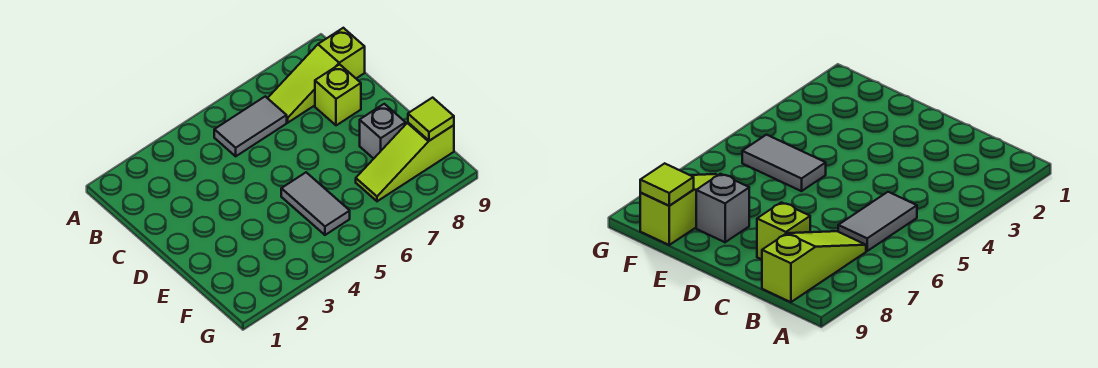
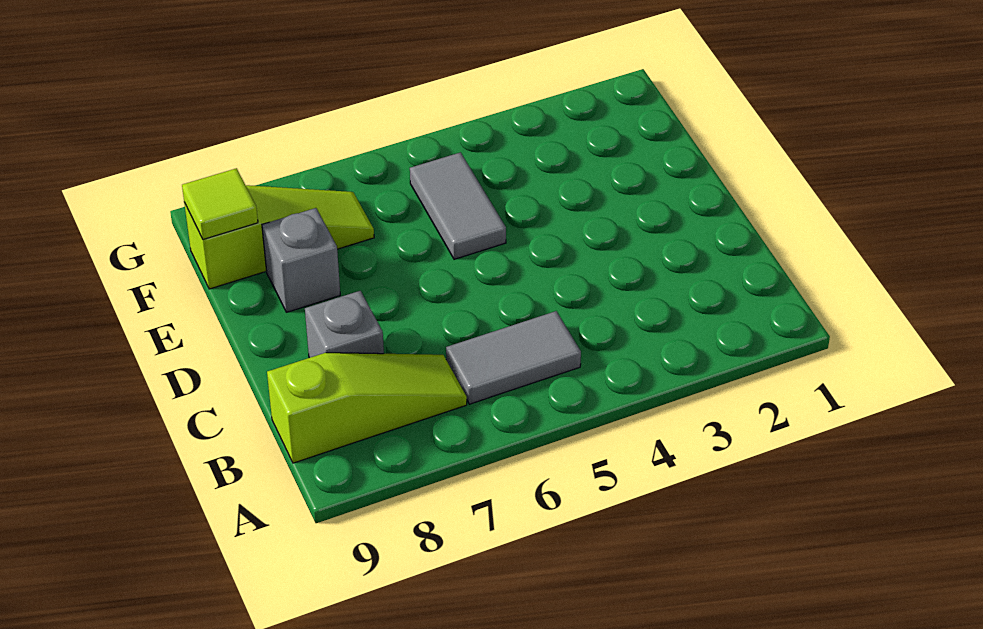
lime brick C8 level 1 -> grey brick C8 level 1

